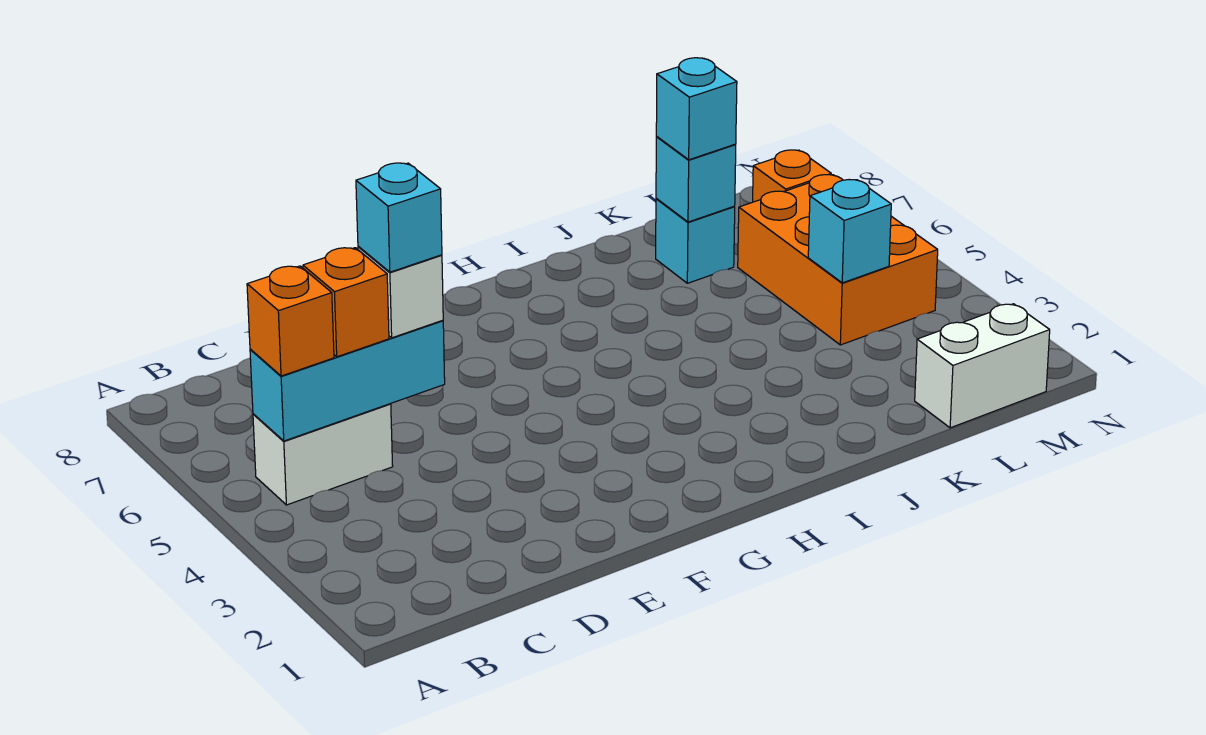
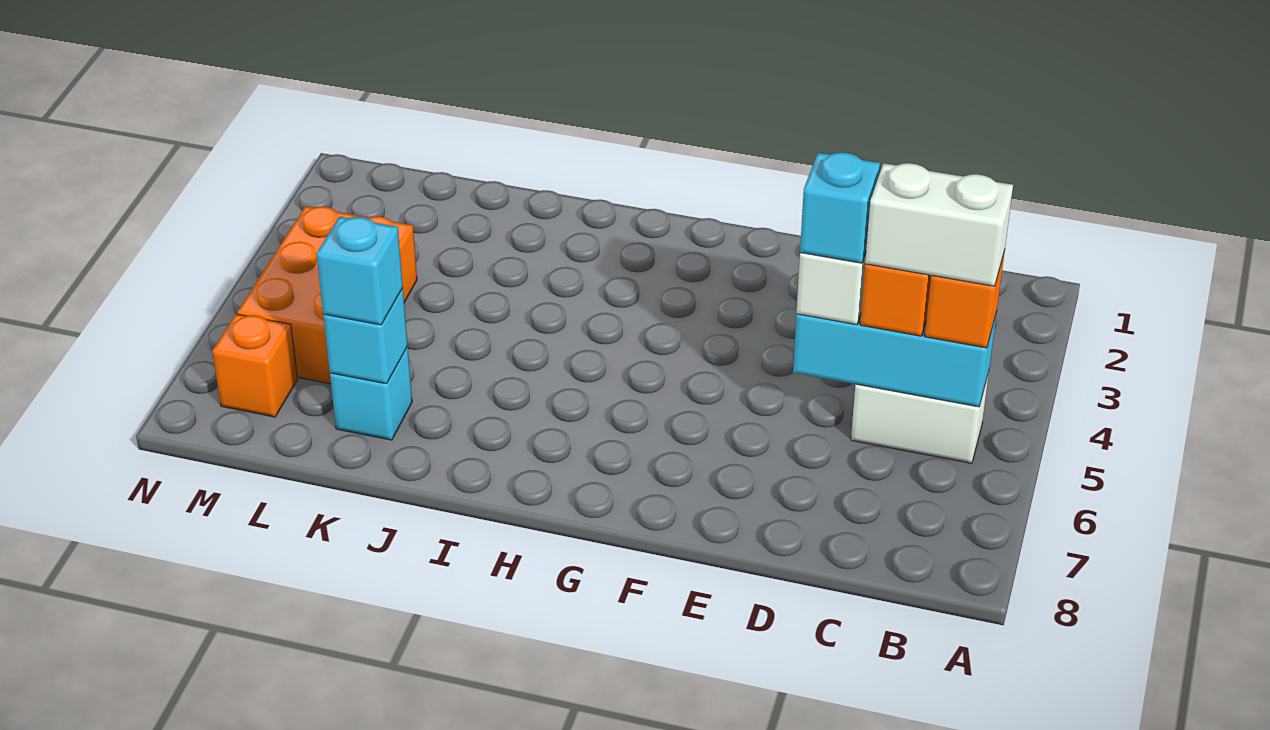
white brick L1:M1 level 1 -> white brick B5:C5 level 4
cyan brick L4 level 2 -> none

